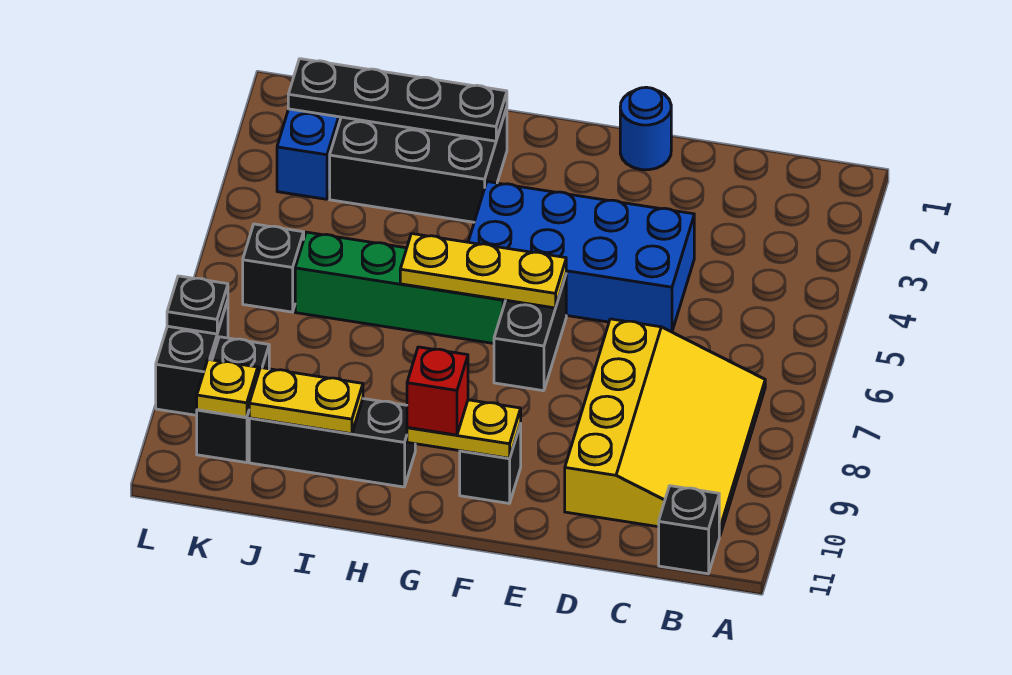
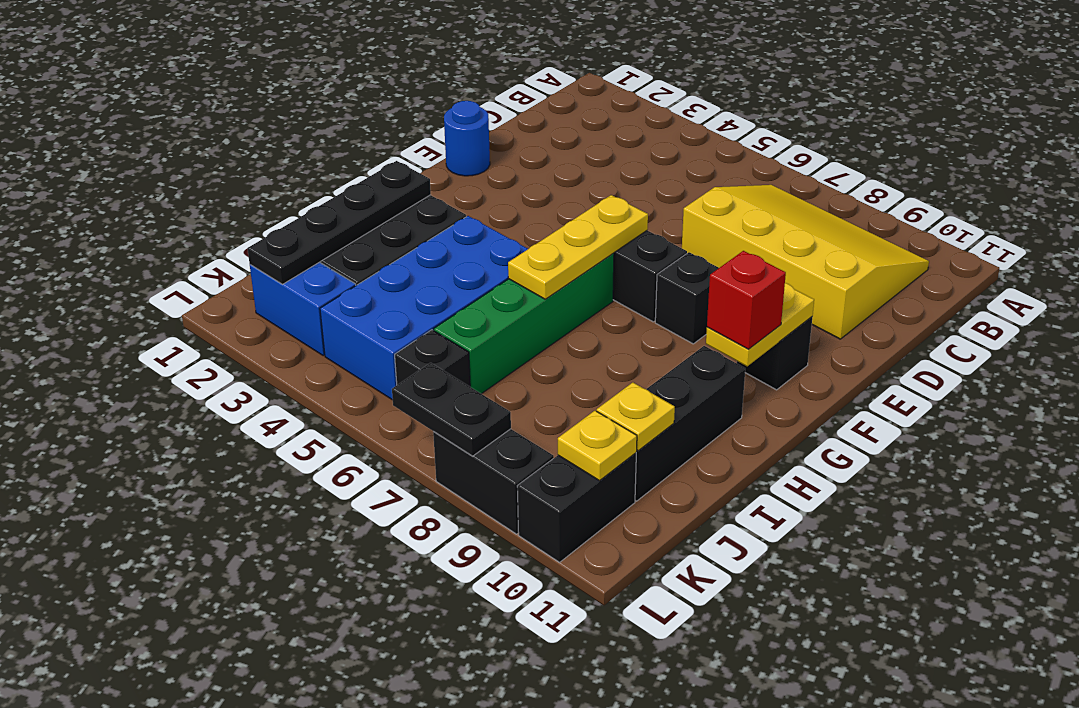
black brick B11 level 1 -> black brick F8 level 1
blue brick D4:G5 level 1 -> blue brick H4:K5 level 1
yellow plate I10:J10 level 2 -> yellow plate J10 level 2
black brick K9:K10 level 1 -> black brick K10:L10 level 1
black plate L8 level 2 -> black plate L7:L8 level 2

